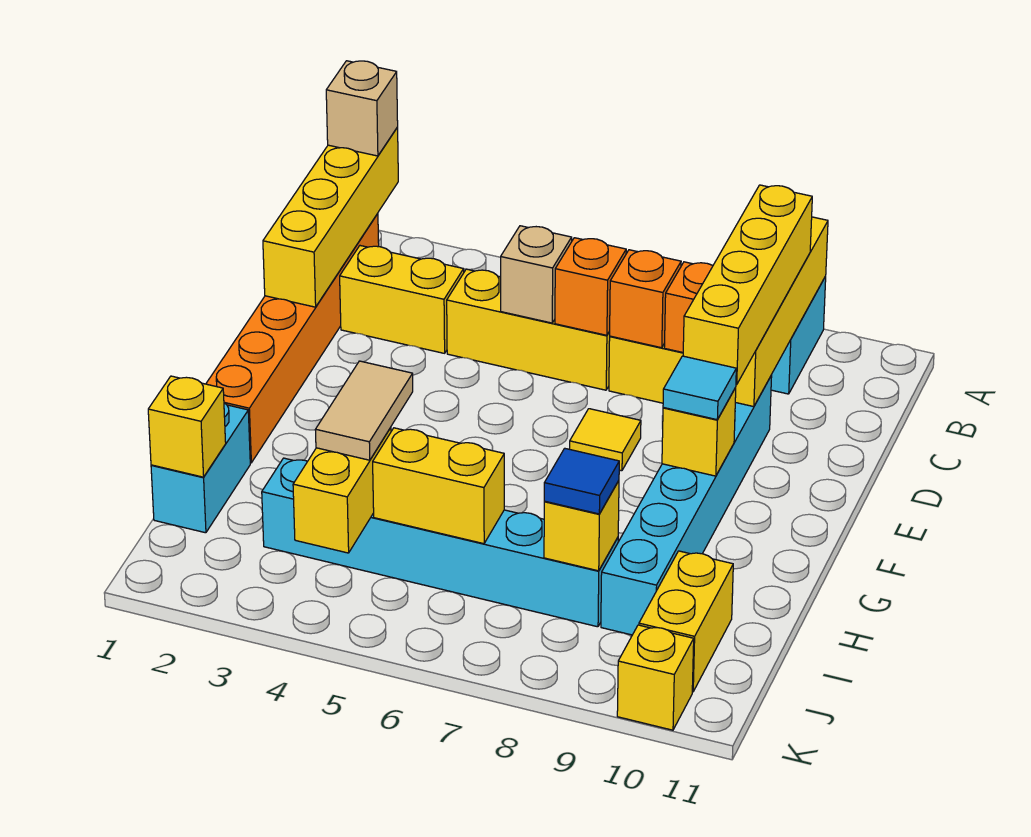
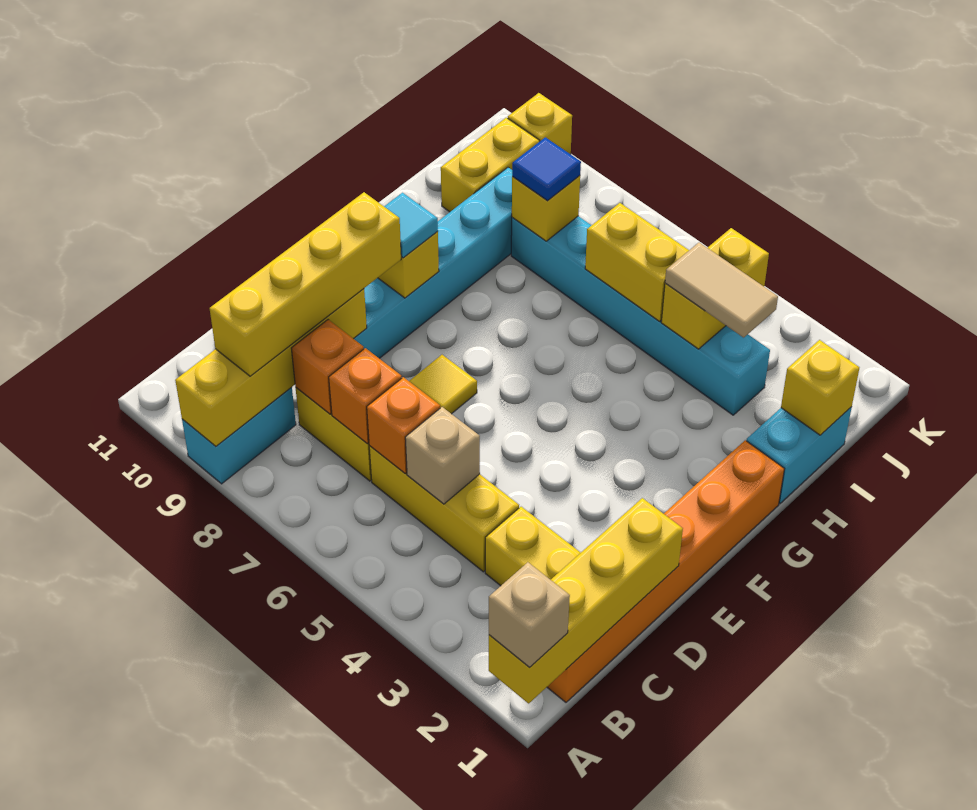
tan tile H4:I4 level 3 -> tan tile I3:I4 level 3

